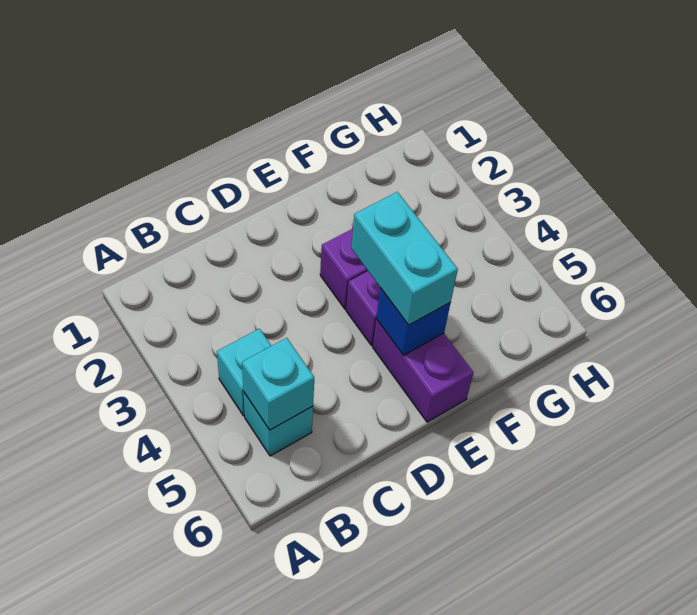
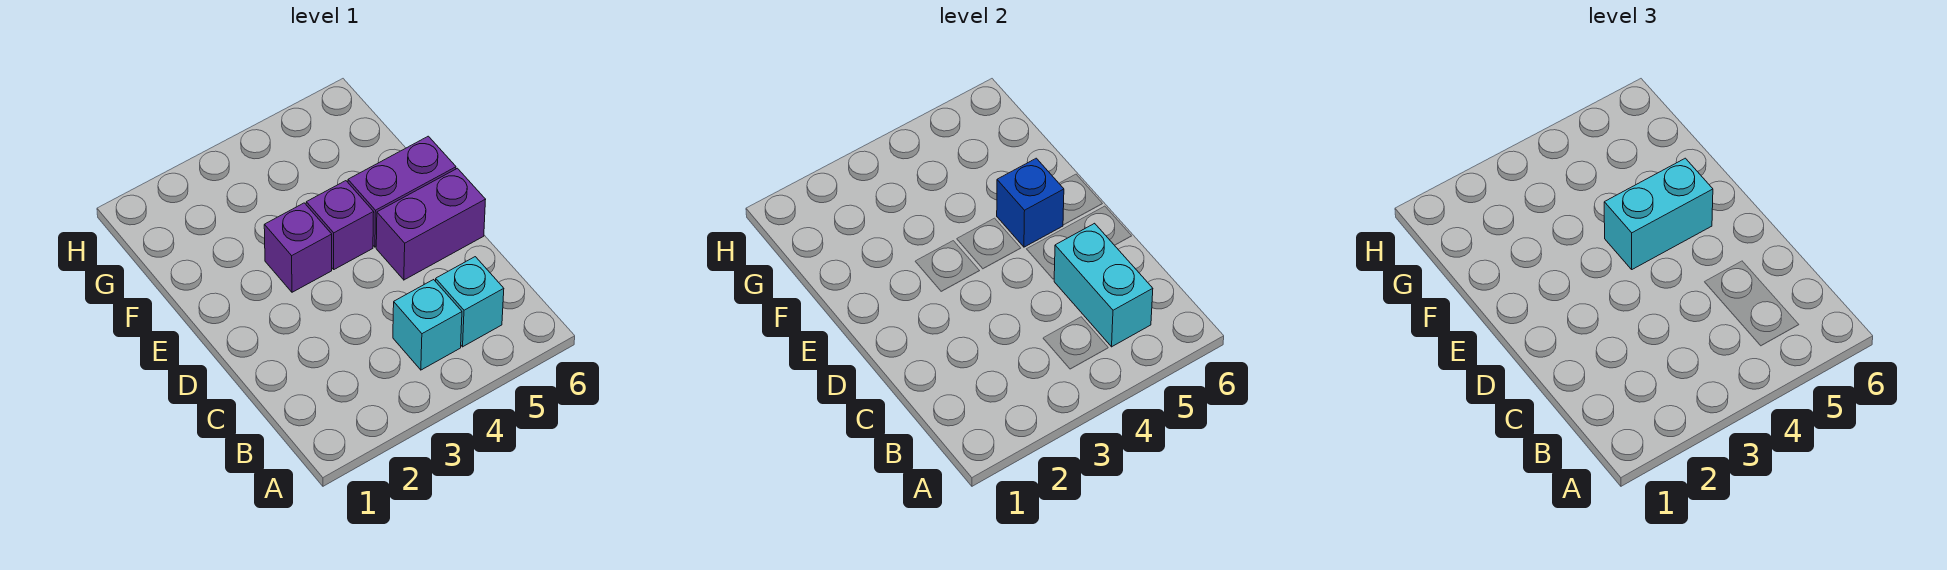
cyan brick B5 level 2 -> cyan brick B5:C5 level 2
none -> purple brick D5:D6 level 1

